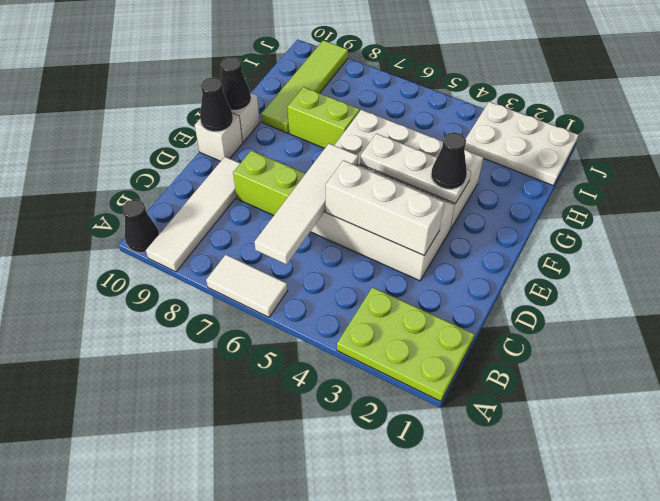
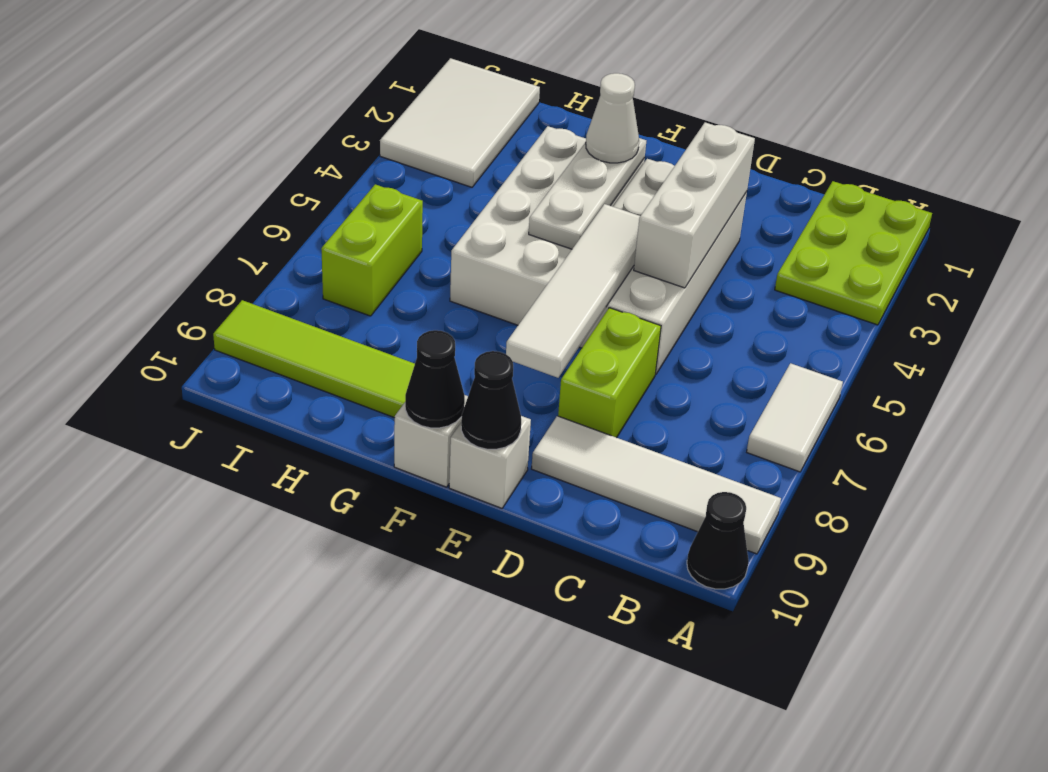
white tile B6:E6 level 2 -> white tile E5:E8 level 2
black cone F3 level 3 -> white cone F3 level 3
lime brick G7:G8 level 1 -> lime brick I6:I7 level 1
white plate I1:J3 level 1 -> white tile I1:J3 level 1

